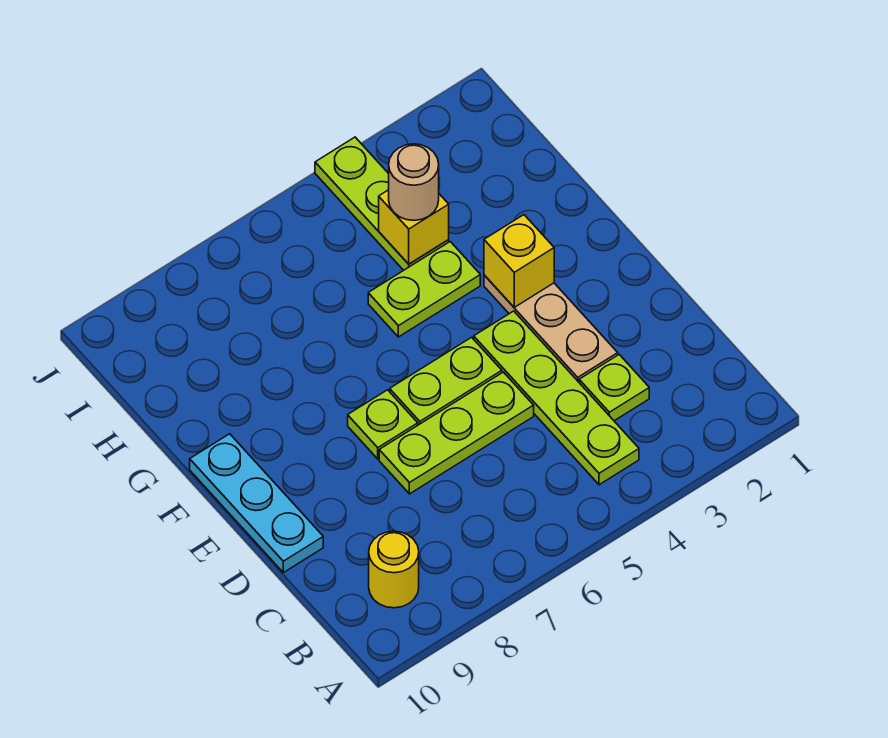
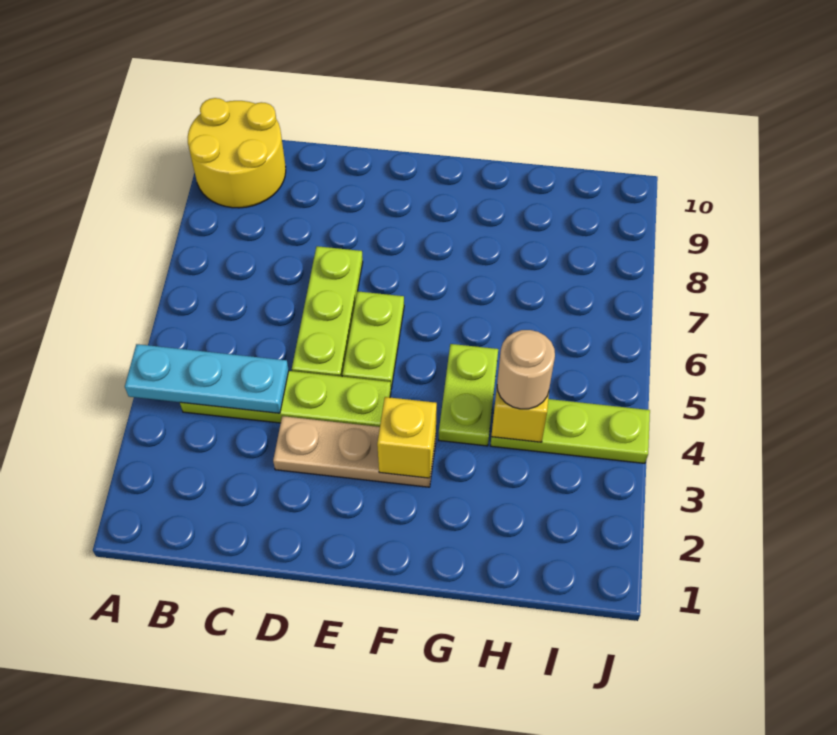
yellow round brick B9 level 1 -> yellow round brick A9:B10 level 1
lime plate C3 level 1 -> none
cyan plate D10:F10 level 1 -> cyan plate A4:C4 level 2
lime plate E7 level 1 -> none

